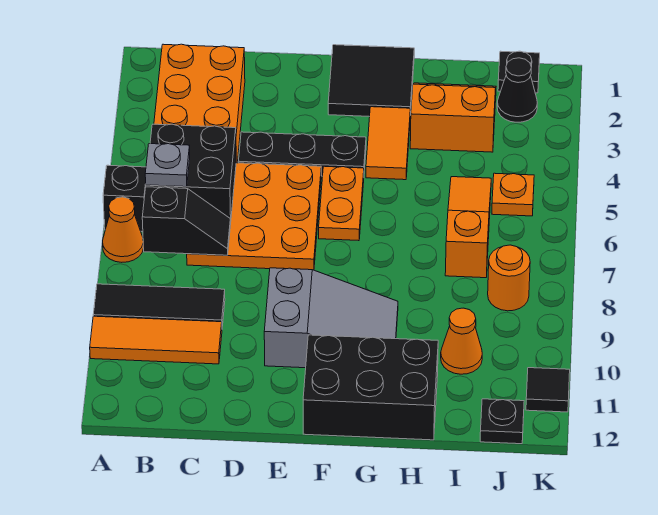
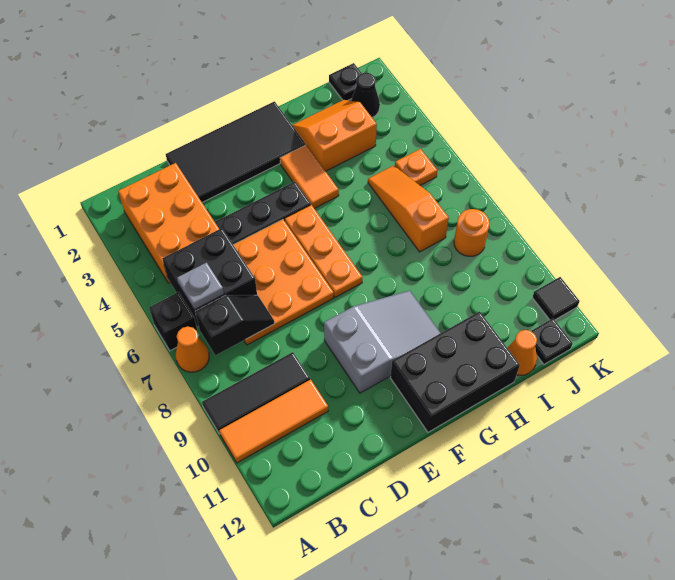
black tile F1:G2 level 1 -> black tile D1:G2 level 1
orange plate F5:F6 level 1 -> orange plate F5:F7 level 1
orange cone I10 level 1 -> orange cone I12 level 1

